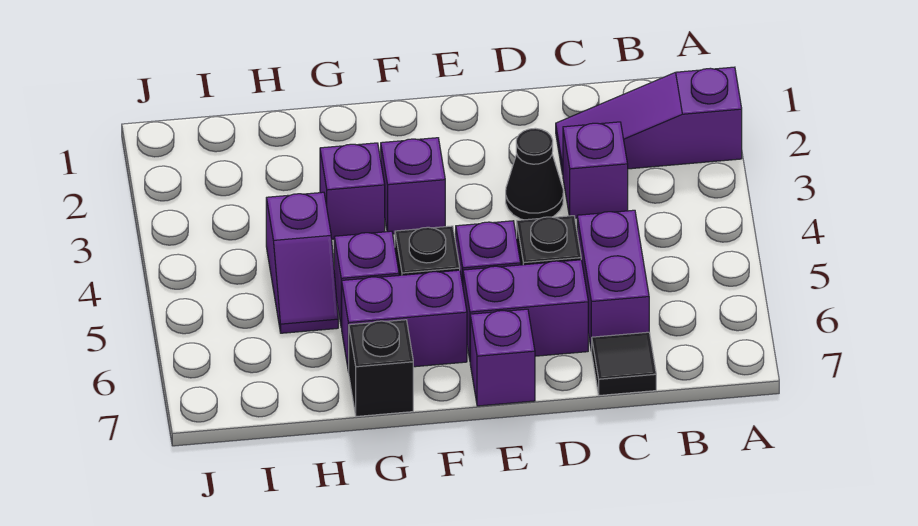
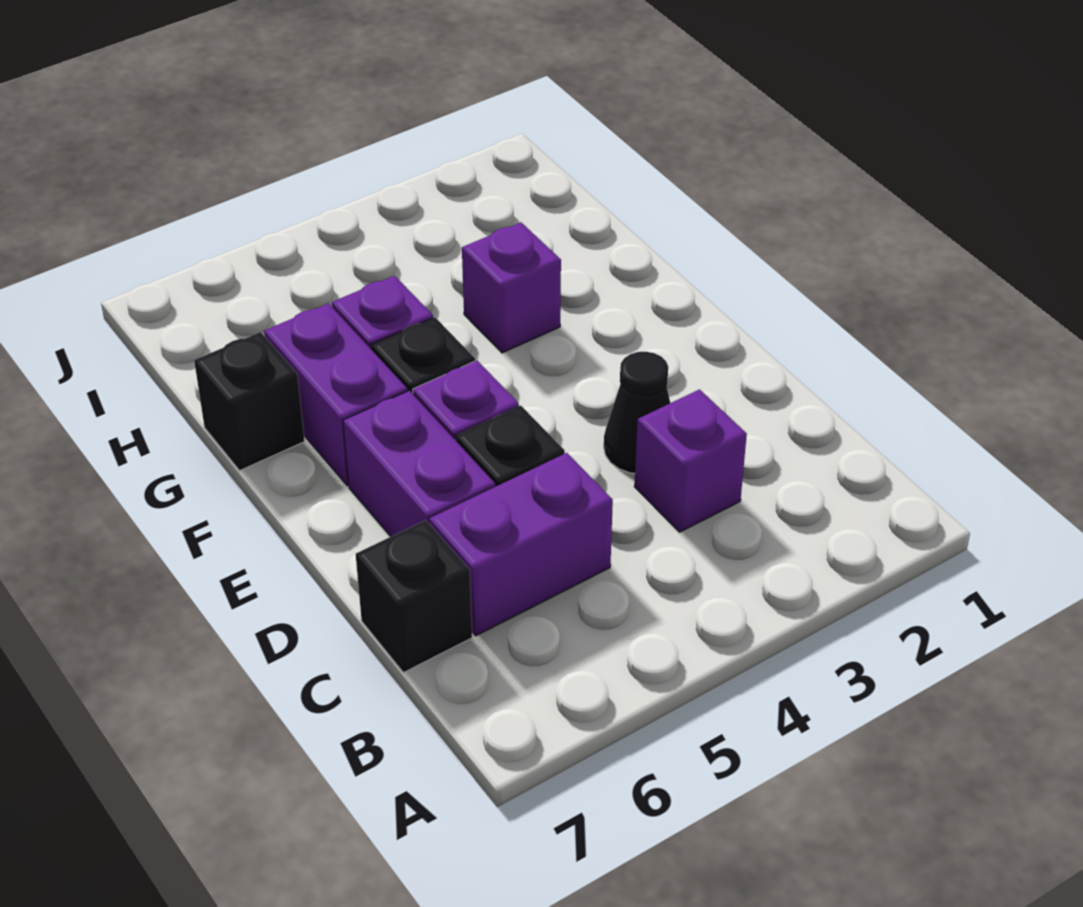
purple slope A2:C2 level 1 top A -> none
black tile C7 level 1 -> black brick C7 level 1
purple brick E7 level 1 -> none
purple brick F3 level 1 -> none
purple slope H4:H5 level 1 top 4 -> none

